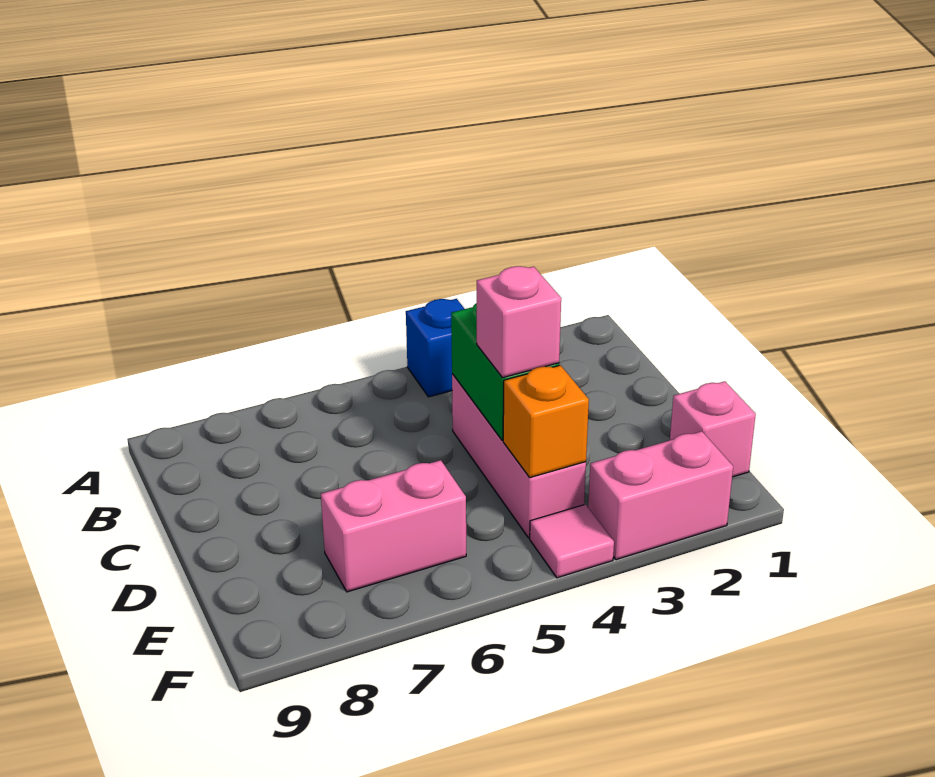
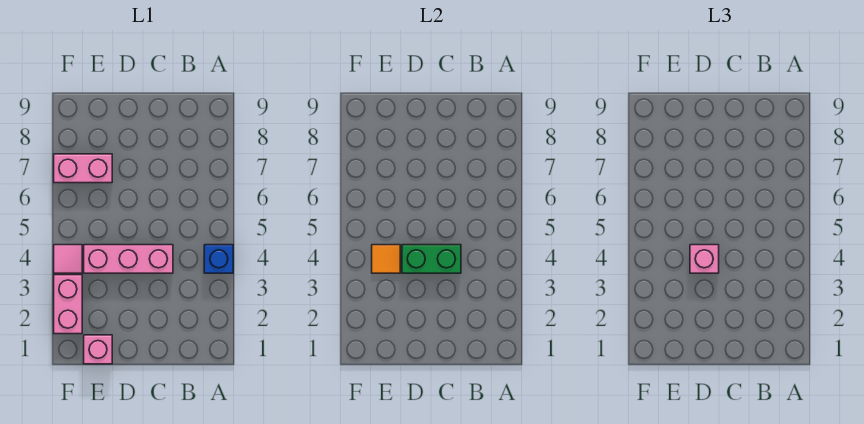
orange brick E4 level 2 -> orange tile E4 level 2
pink brick E6:E7 level 1 -> pink brick E7:F7 level 1

